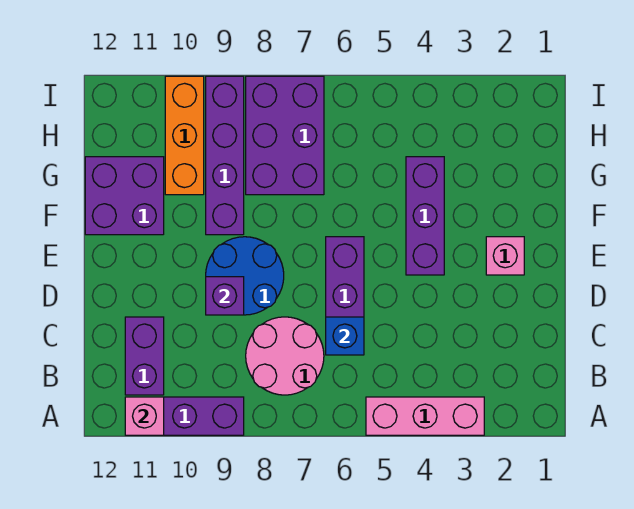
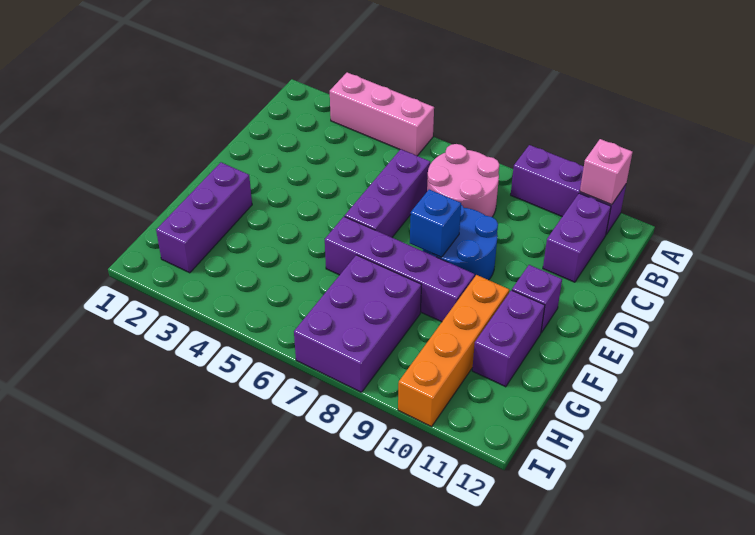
blue brick C6 level 2 -> blue brick E8 level 2
purple brick D9 level 2 -> purple brick E11 level 1
pink brick E2 level 1 -> none
purple brick E4:G4 level 1 -> purple brick F2:H2 level 1
purple brick F9:I9 level 1 -> purple brick F6:F9 level 1
purple brick F11:G12 level 1 -> purple brick F11:G11 level 1
orange brick G10:I10 level 1 -> orange brick F10:I10 level 1

